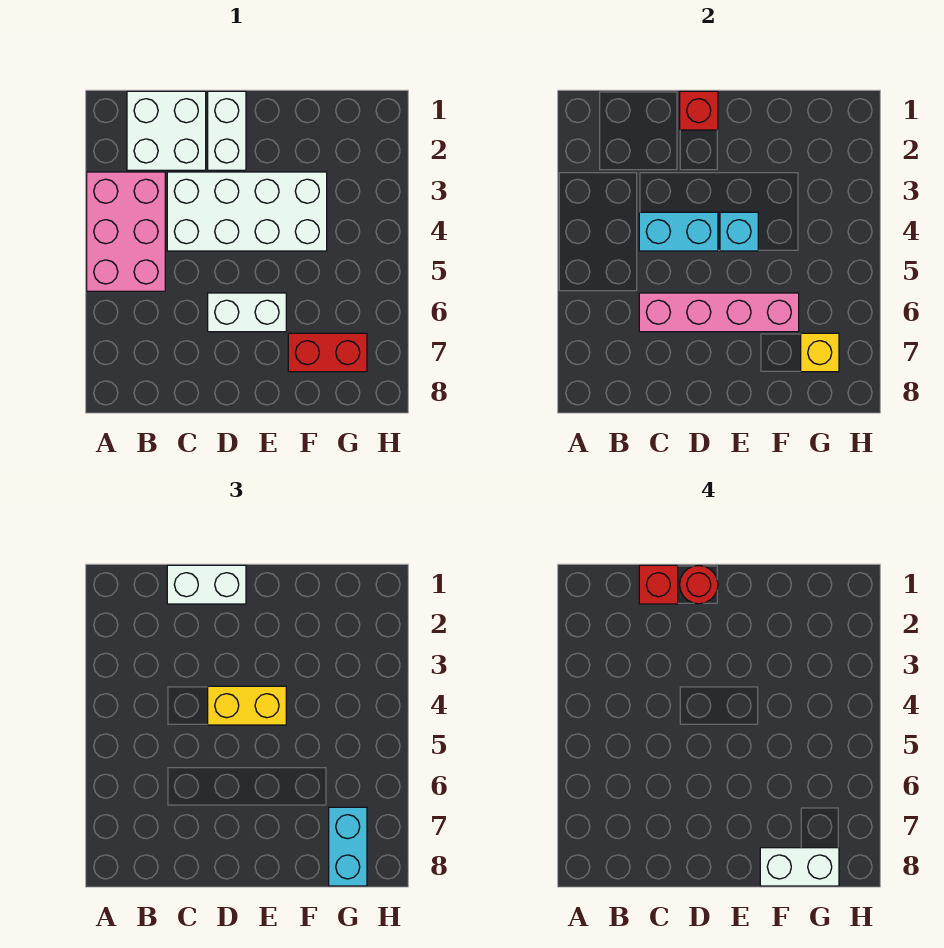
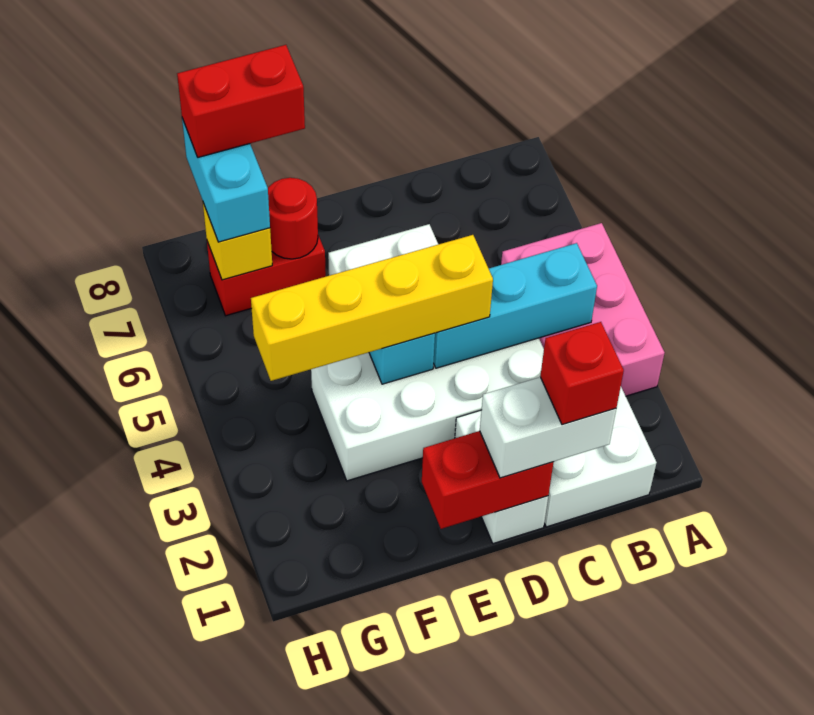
cyan brick C4:D4 level 2 -> cyan brick B4:D4 level 2
pink brick C6:F6 level 2 -> none
red brick D1 level 2 -> red brick D1:E1 level 2
red round brick D1 level 4 -> red round brick F7 level 2
yellow brick D4:E4 level 3 -> yellow brick D4:G4 level 3
white brick F8:G8 level 4 -> red brick F8:G8 level 4

